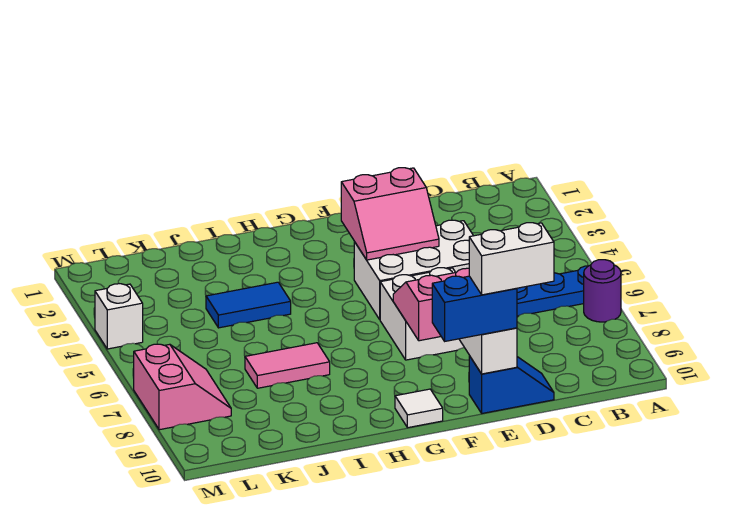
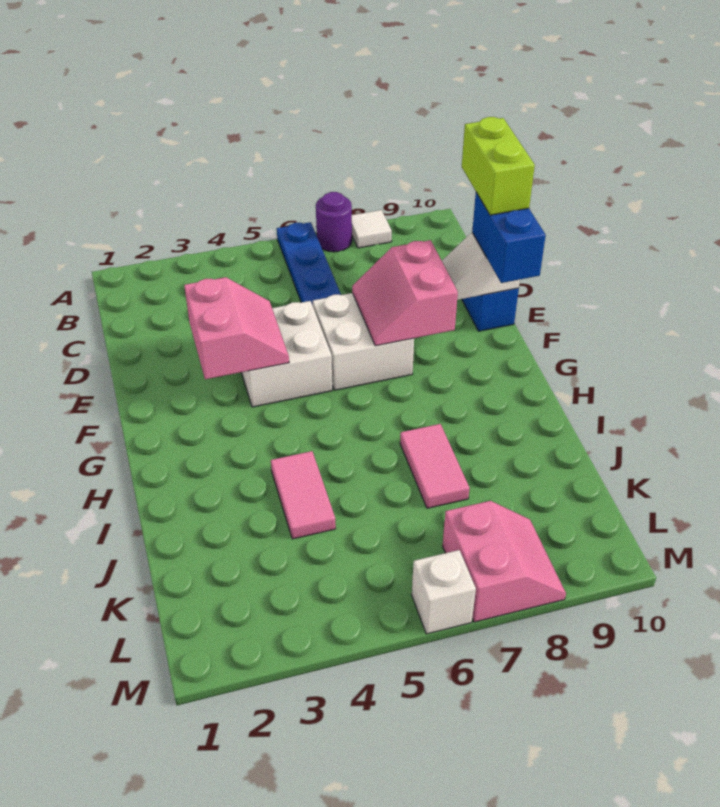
white brick D4:F5 level 1 -> white brick E4:F5 level 1
white brick D10:E10 level 4 -> lime brick D10:E10 level 4
white tile G10 level 1 -> white tile A8 level 1
blue tile I4:J4 level 1 -> pink tile I4:J4 level 1
pink slope L7:M8 level 1 top M -> pink slope L7:M8 level 1 top 7
white brick M4 level 1 -> white brick M6 level 1

